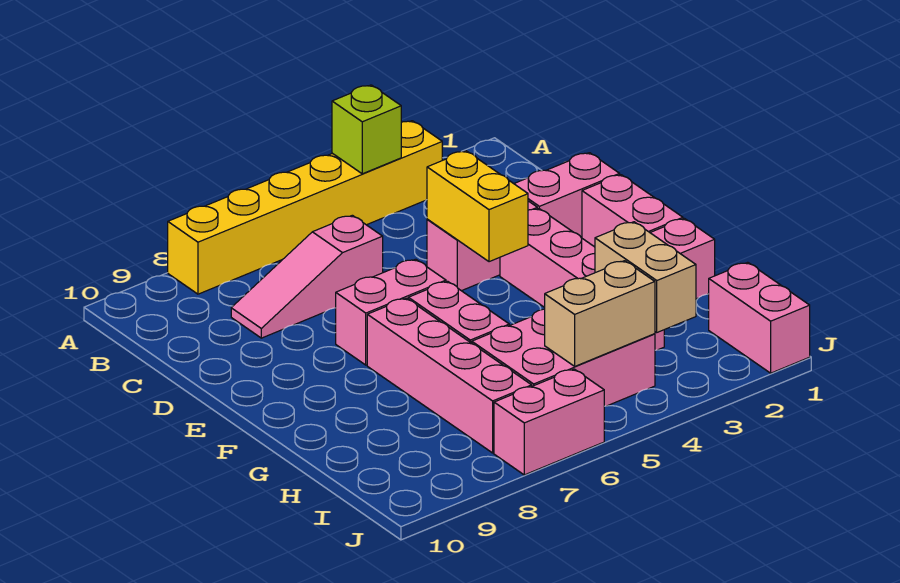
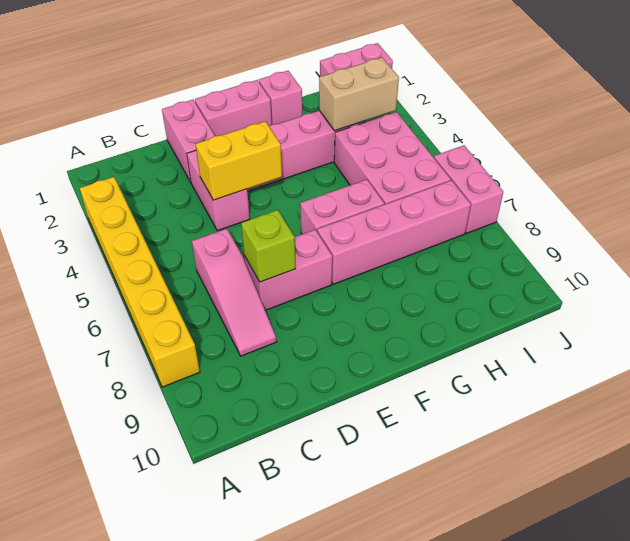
lime brick A4 level 2 -> lime brick D7 level 2
pink brick E6:E7 level 1 -> pink brick D7:E7 level 1
tan brick I4:I5 level 2 -> none

